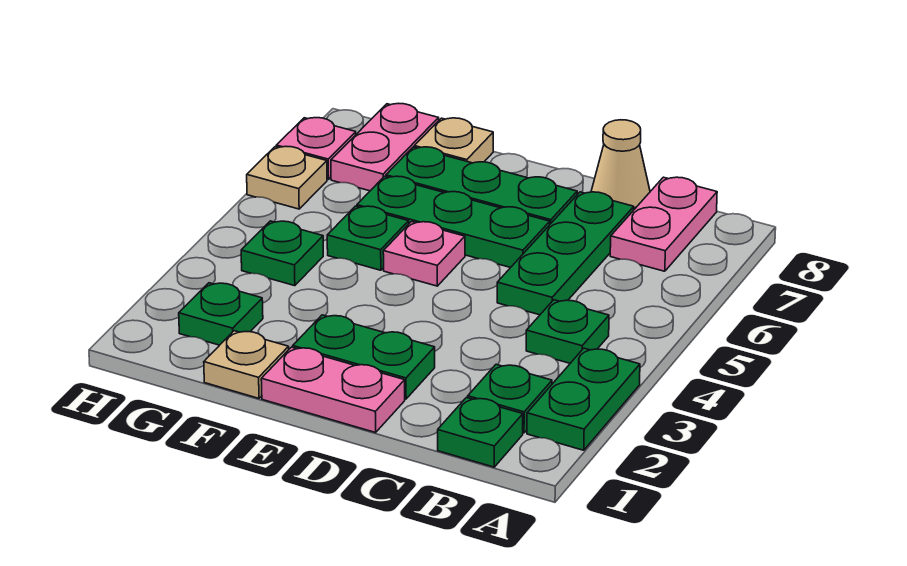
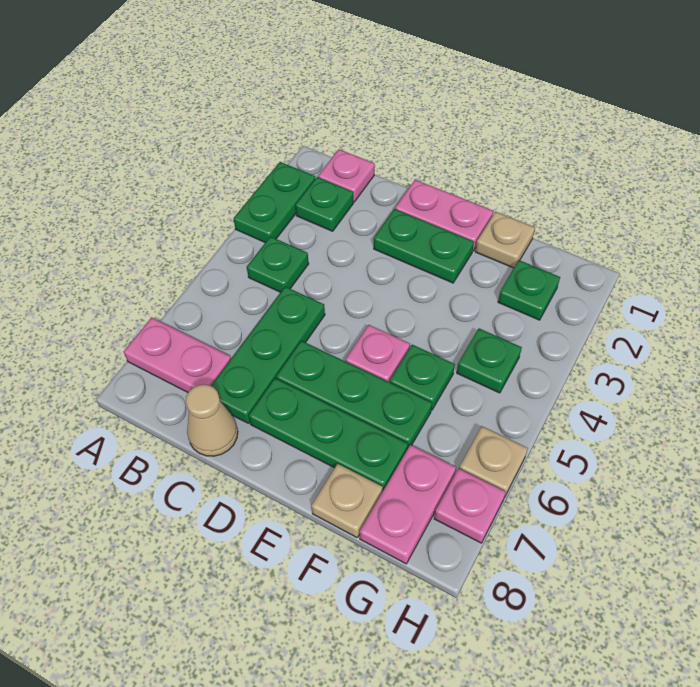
green plate B1 level 1 -> pink plate B1 level 1
pink plate B7:B8 level 1 -> pink plate A7:B7 level 1

